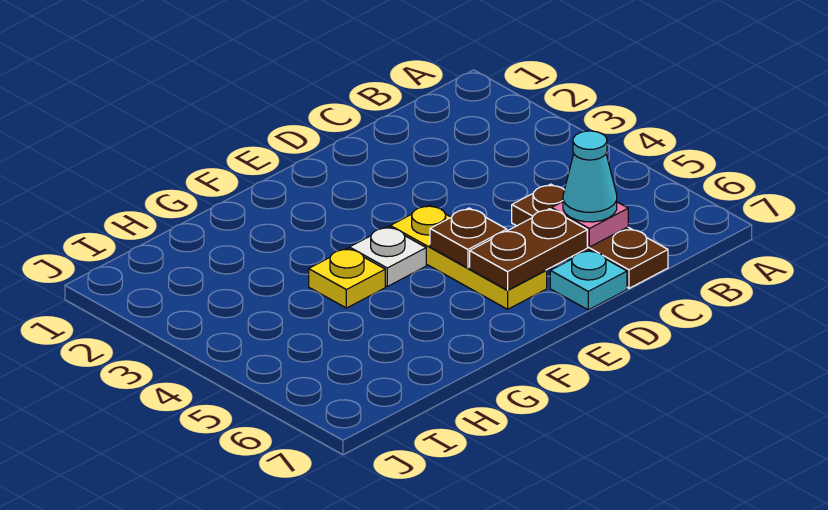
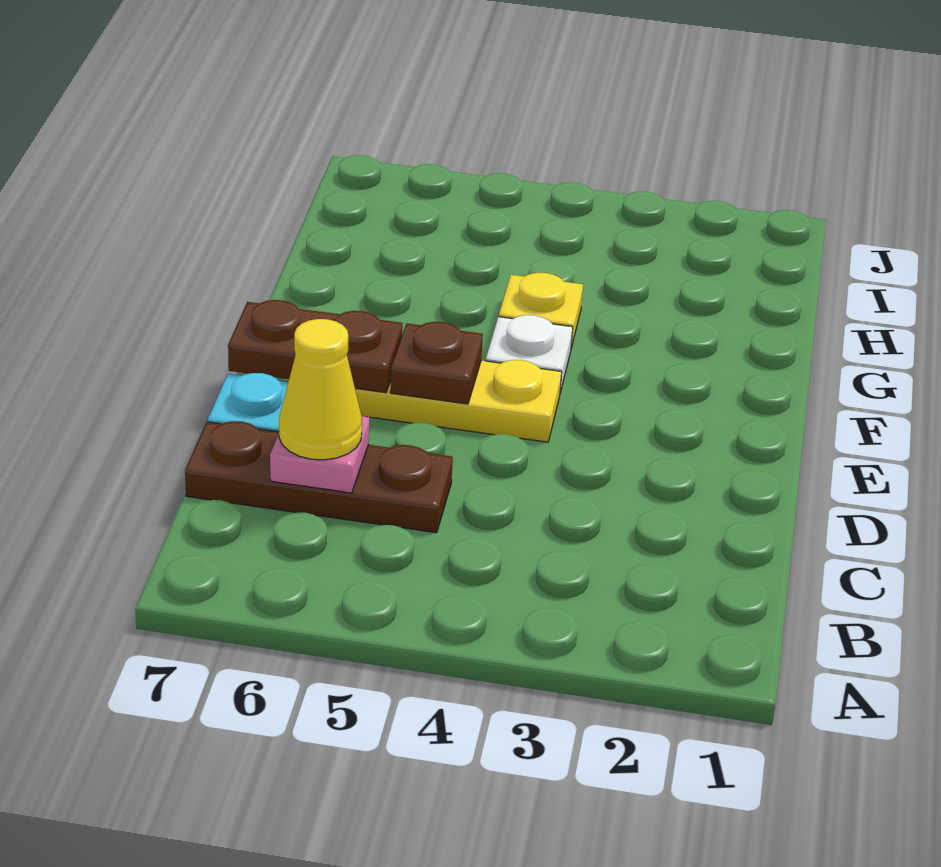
cyan cone C6 level 3 -> yellow cone C6 level 3
brown plate D6:E6 level 2 -> brown plate E6:E7 level 2

